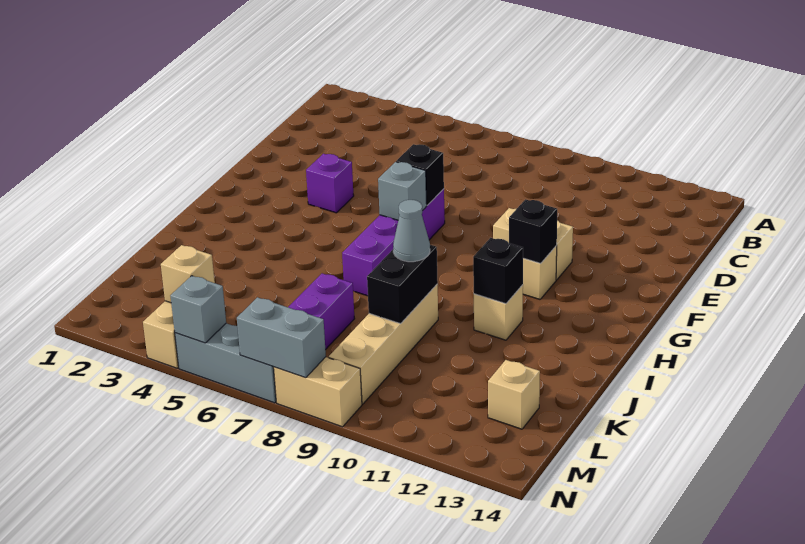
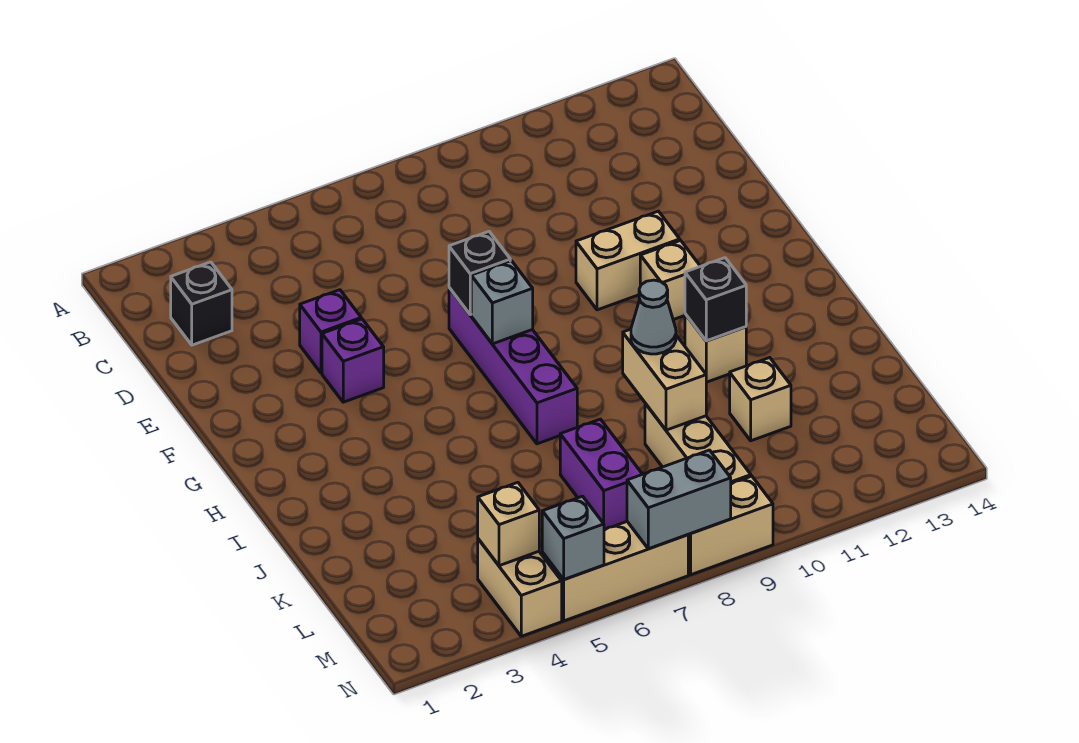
none -> purple brick E4 level 1
black brick G11 level 2 -> black brick C2 level 1
tan brick J9:M9 level 1 -> tan brick K9:M9 level 1
black brick J9:K9 level 2 -> tan brick J9:K9 level 2
tan brick L13 level 1 -> tan brick K11 level 1
grey brick N5:N7 level 1 -> tan brick N5:N7 level 1

